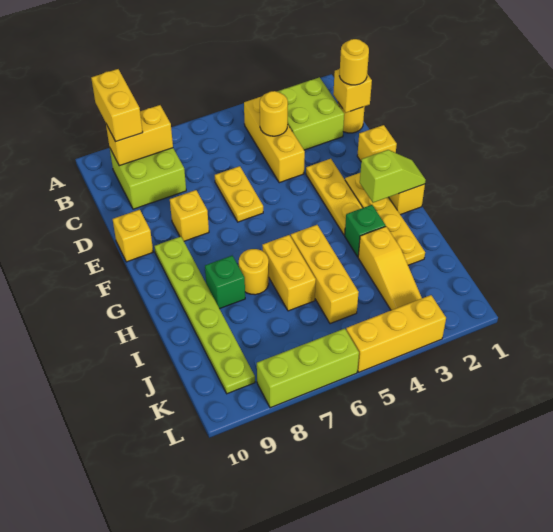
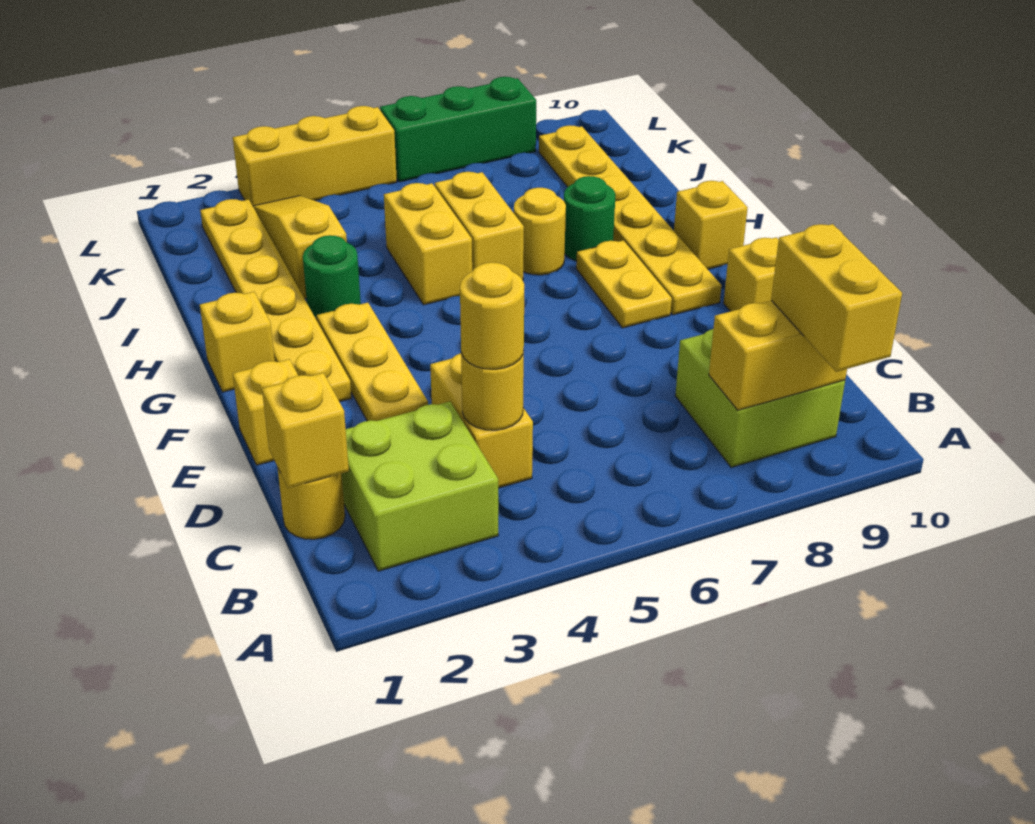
yellow brick B4:D4 level 1 -> yellow brick C4:D4 level 1
yellow round brick C1 level 3 -> yellow round brick C4 level 3
yellow plate D6:E6 level 1 -> yellow plate F8:G8 level 1
yellow brick E8 level 1 -> yellow brick G10 level 1
yellow plate F2:I2 level 1 -> yellow plate F2:K2 level 1
lime plate F9:K9 level 1 -> yellow plate F9:K9 level 1
lime slope G1:G2 level 2 top 2 -> none
green brick H3 level 1 -> green round brick H3 level 1
yellow brick H5:J5 level 1 -> yellow brick H5:I5 level 1
green brick H8 level 1 -> green round brick H8 level 1
lime brick L6:L8 level 1 -> green brick L6:L8 level 1

